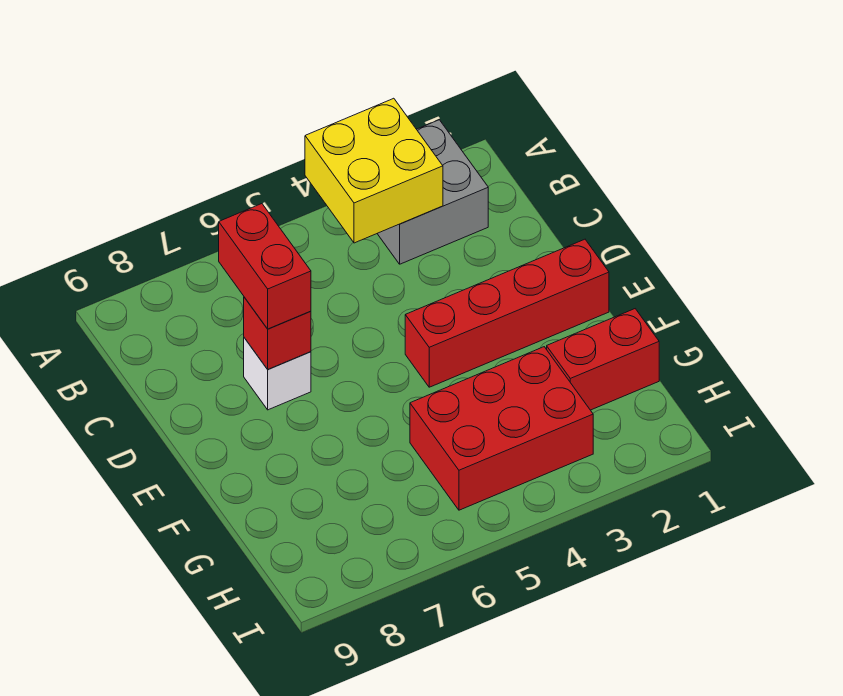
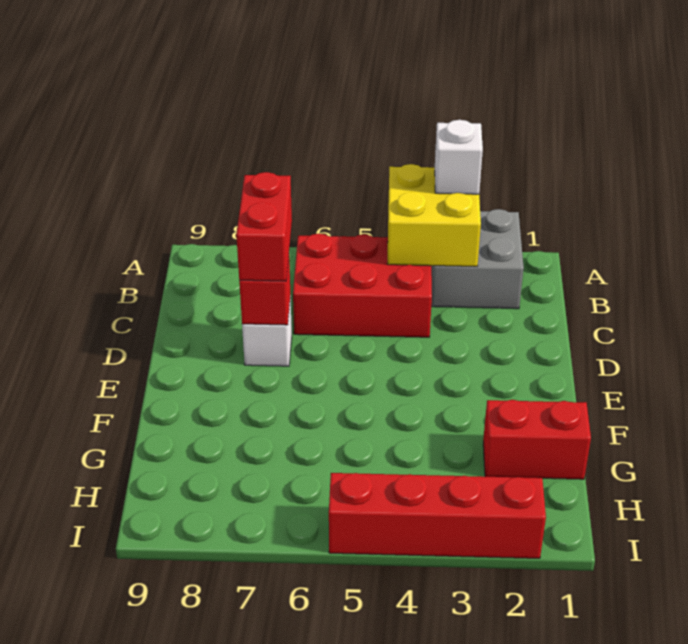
none -> white brick A3 level 3
red brick E1:E4 level 1 -> red brick I2:I5 level 1
red brick G3:H5 level 1 -> red brick B4:C6 level 1

